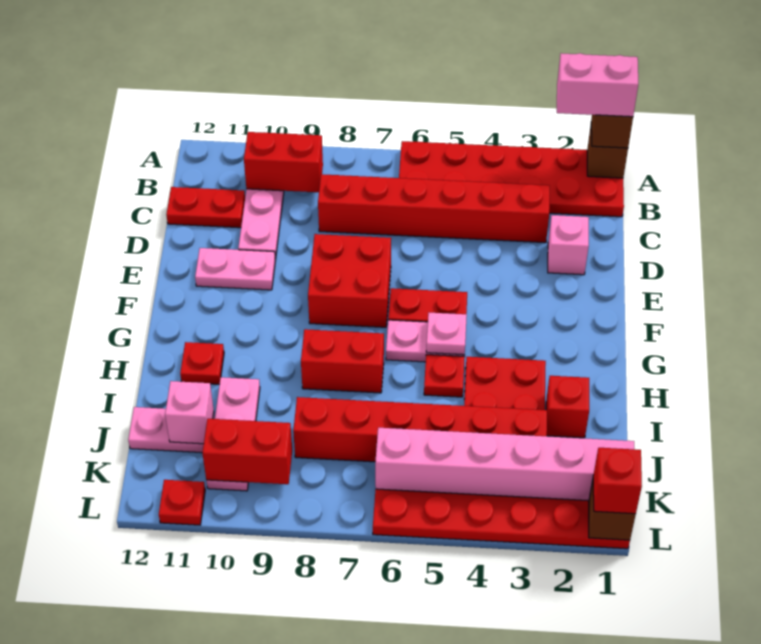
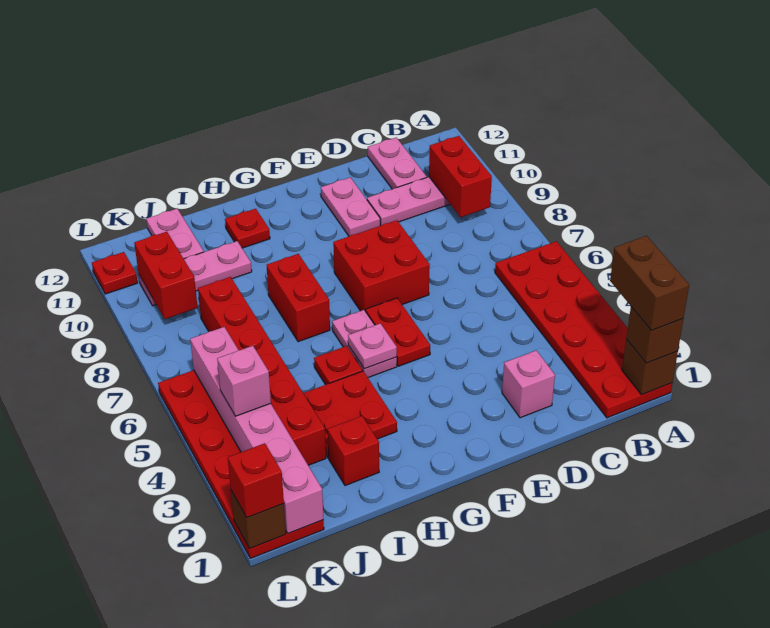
pink brick A1:A2 level 4 -> brown brick A1:A2 level 4
red brick C3:C8 level 1 -> none
red plate C11:C12 level 1 -> pink plate C11:C12 level 1
pink brick J11 level 2 -> pink brick K4 level 3

